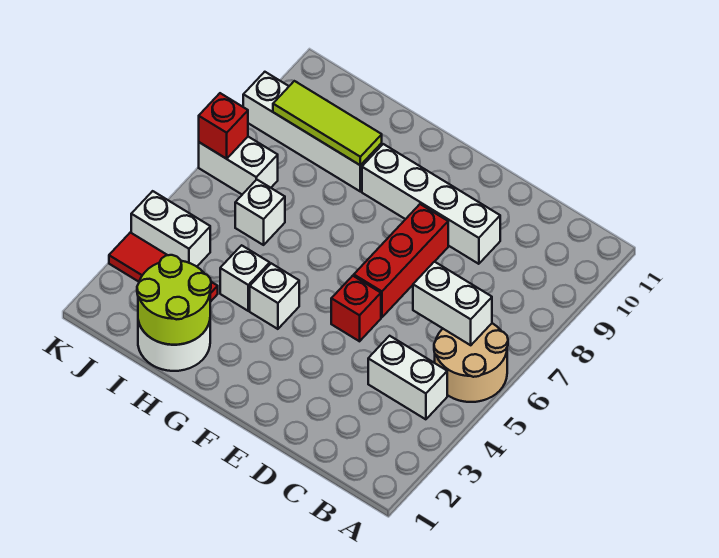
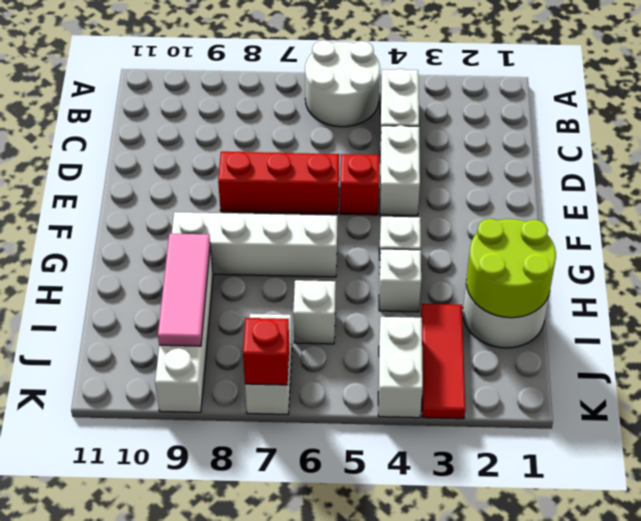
tan round brick A5:B6 level 1 -> white round brick A5:B6 level 1
white brick B6:C6 level 2 -> white brick D4:E4 level 1
white brick D9:G9 level 1 -> white brick G6:G9 level 1
lime tile H9:J9 level 2 -> pink tile H9:J9 level 2

